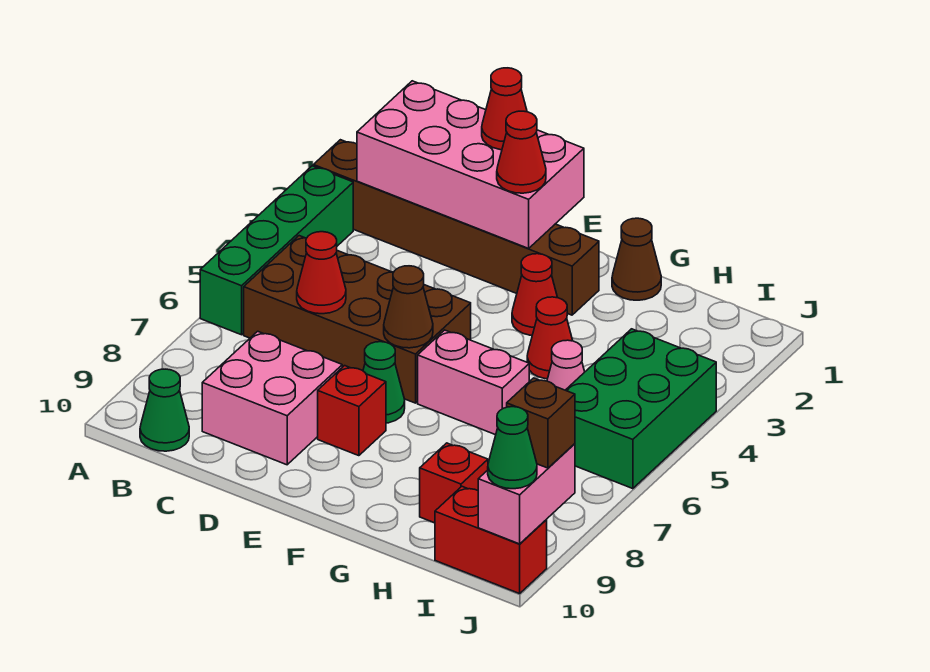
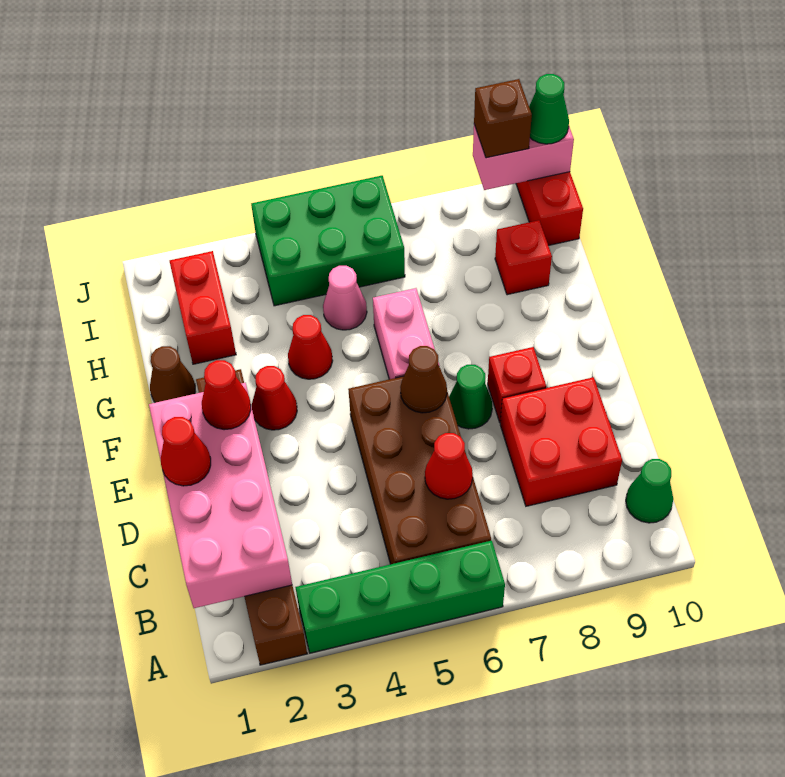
pink brick C8:D9 level 1 -> red brick C8:D9 level 1
none -> red brick H2:I2 level 1

